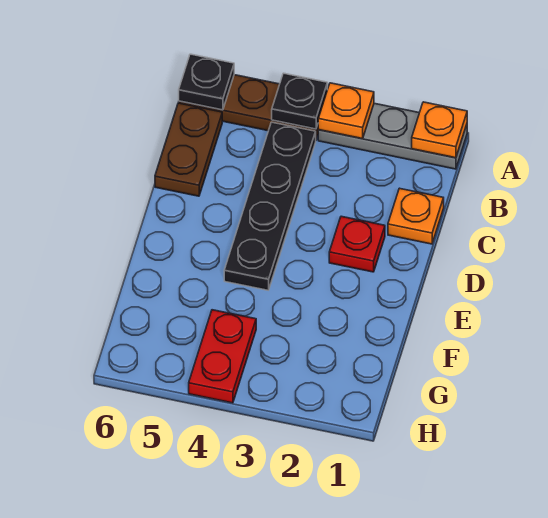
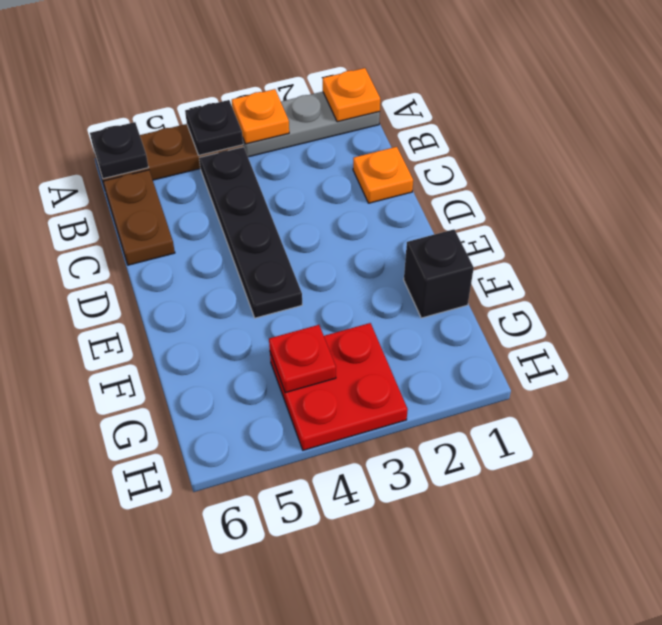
red plate D2 level 1 -> red plate G4 level 2
none -> black brick F1 level 1
red plate G4:H4 level 1 -> red plate G3:H4 level 1

